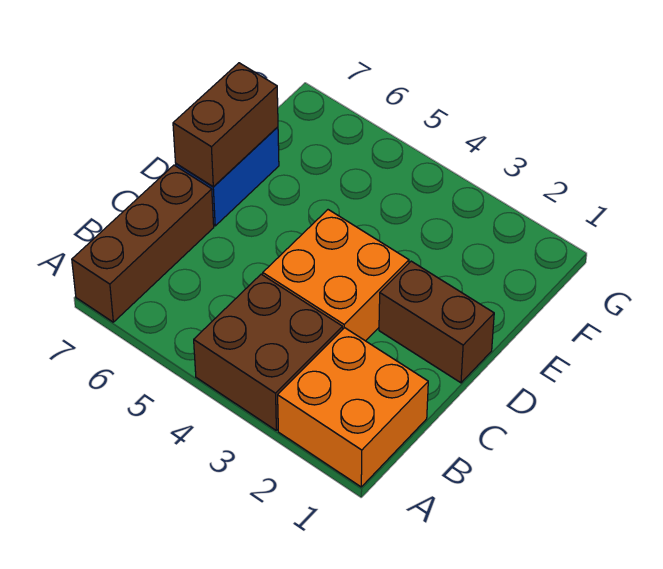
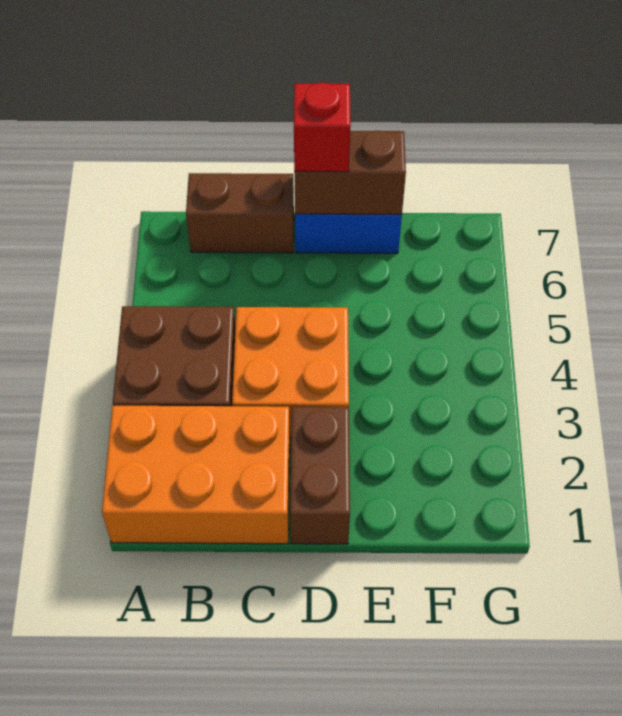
orange brick A1:B2 level 1 -> orange brick A1:C2 level 1
brown brick A7:C7 level 1 -> brown brick B7:C7 level 1
none -> red brick D7 level 3

